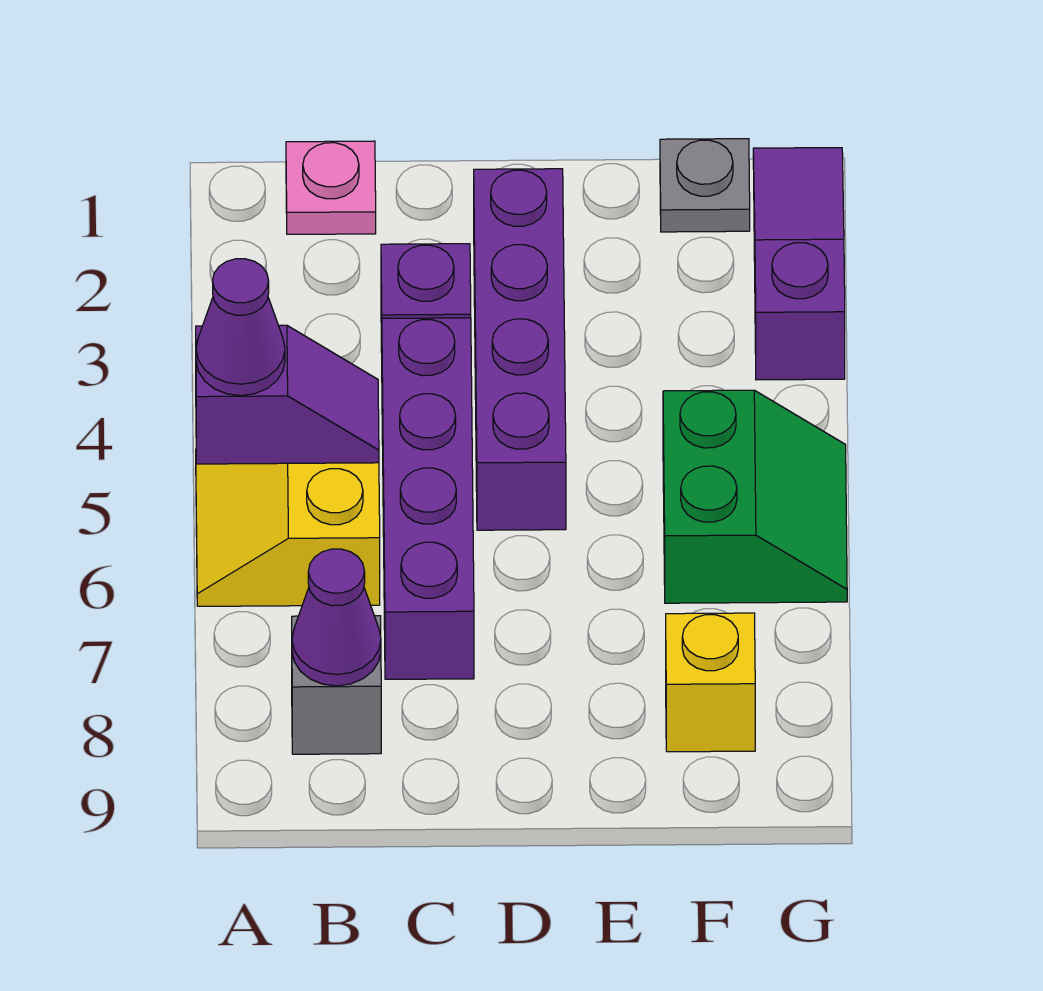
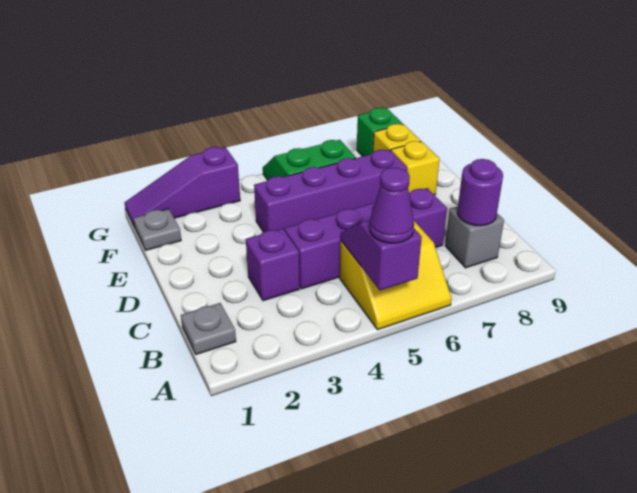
pink plate B1 level 1 -> grey plate B1 level 1
purple cone B8 level 2 -> purple round brick B8 level 2
purple brick D2:D5 level 1 -> purple brick E4:E7 level 1
none -> yellow brick E8 level 1
none -> green brick G8 level 1

